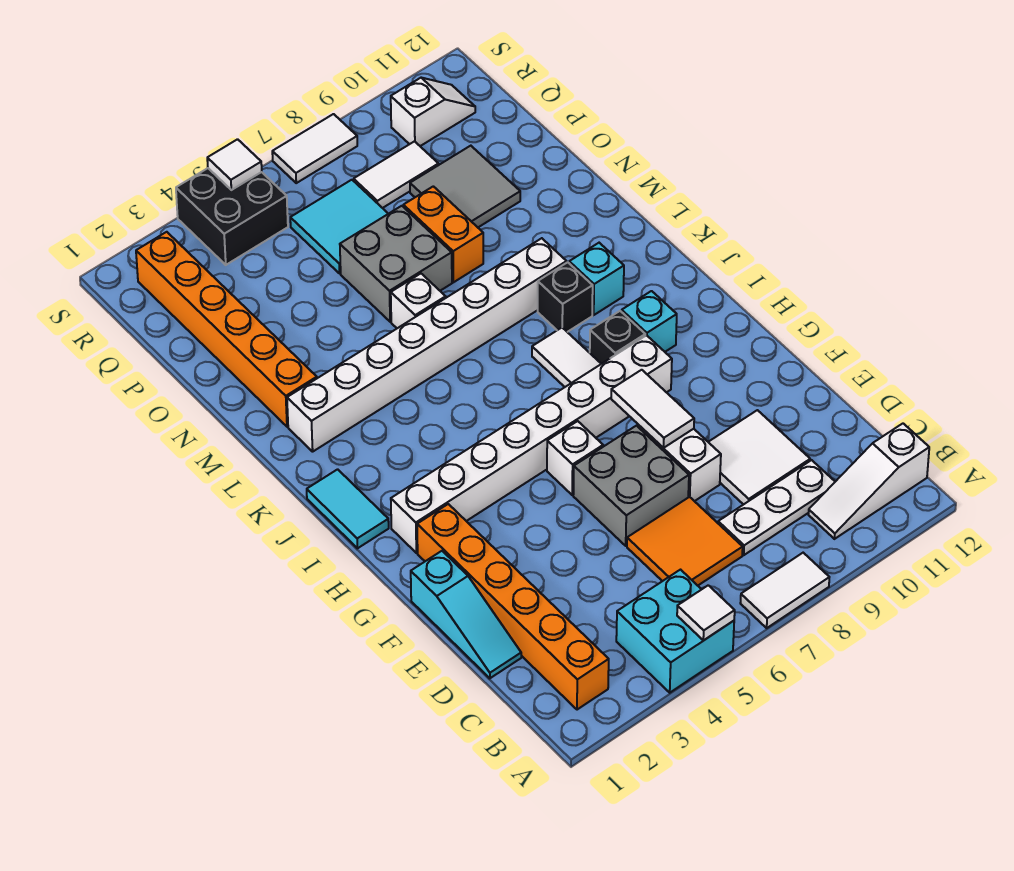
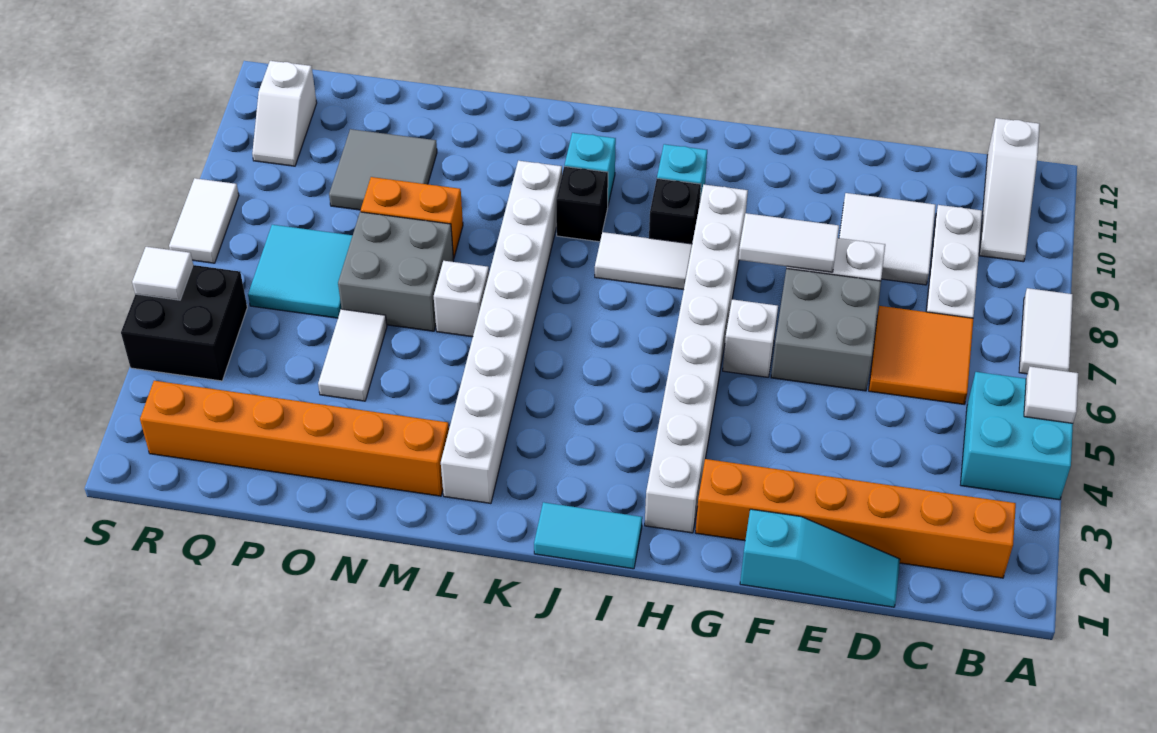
white tile Q8:Q9 level 1 -> white tile O4:O5 level 1
white slope R10:R11 level 1 top 10 -> white slope R10:R11 level 1 top 11

